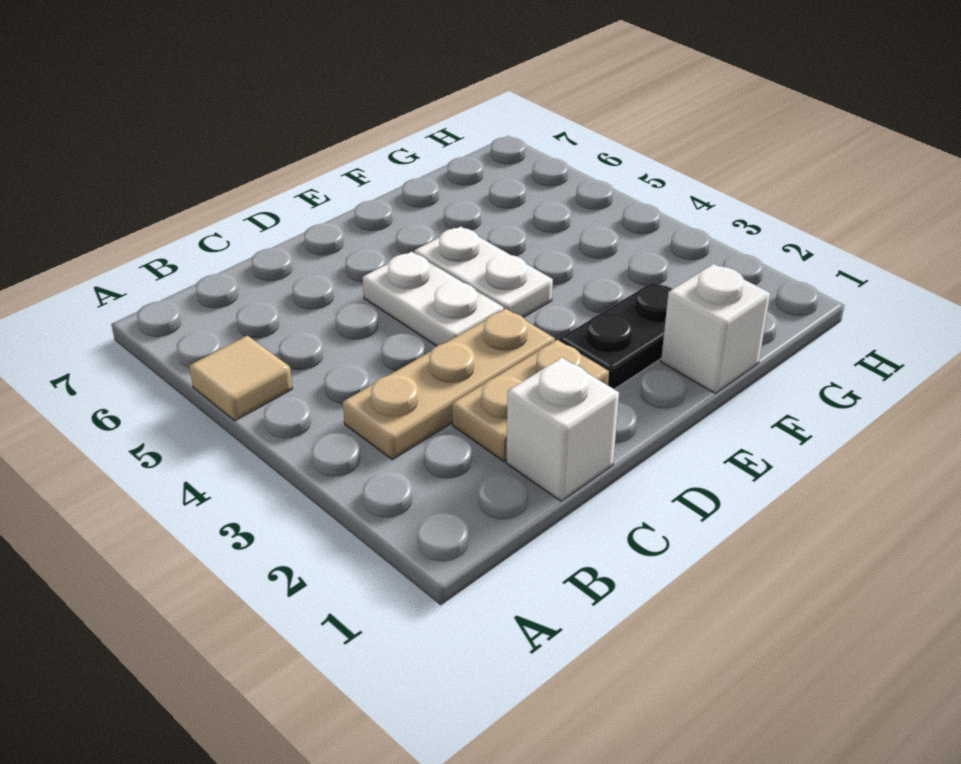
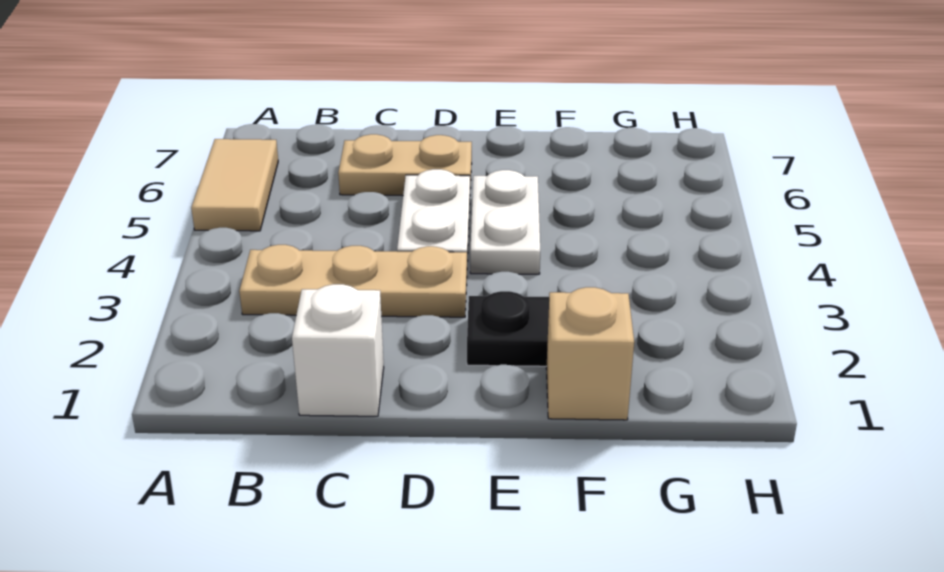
tan tile A5 level 1 -> tan tile A5:A6 level 1
tan plate C2:D2 level 1 -> tan plate C6:D6 level 1
white brick F1 level 1 -> tan brick F1 level 1

